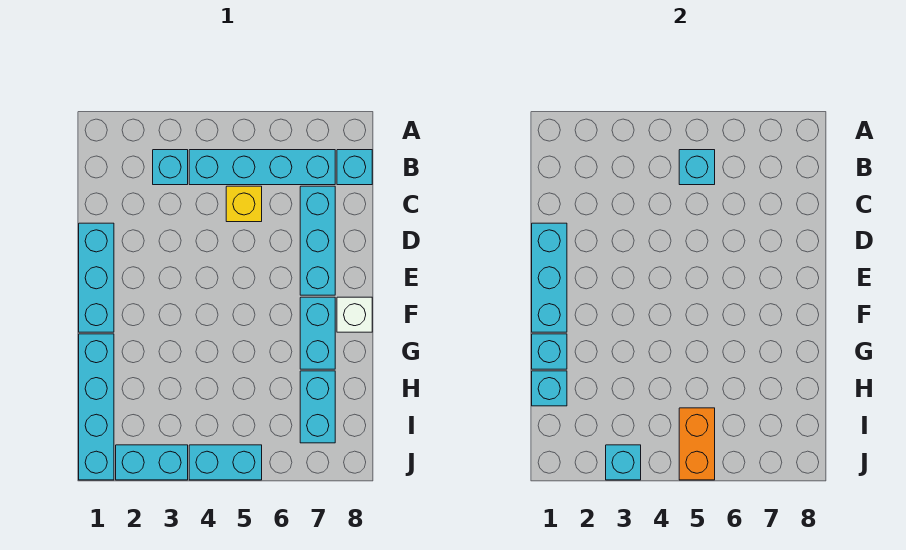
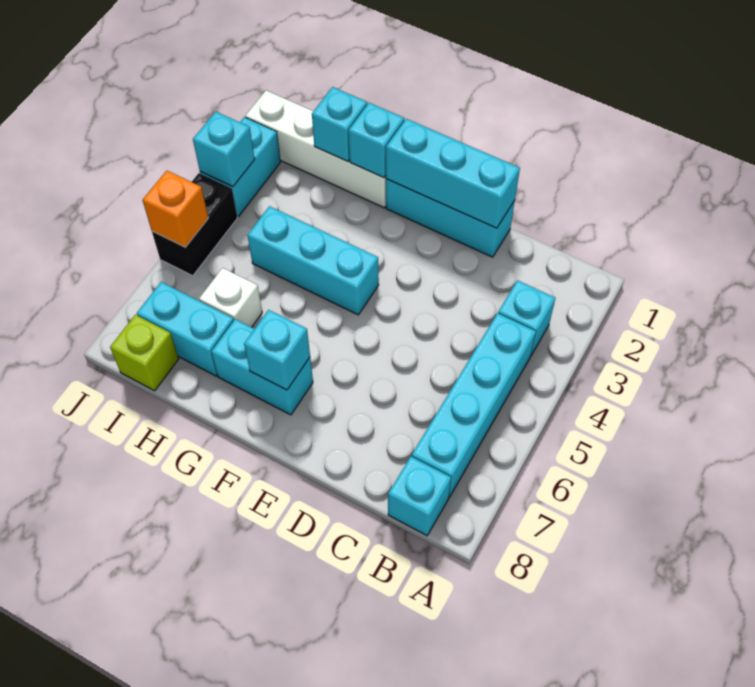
cyan brick B5 level 2 -> cyan brick F7 level 2
yellow brick C5 level 1 -> none
cyan brick C7:E7 level 1 -> cyan brick F4:H4 level 1
white brick F8 level 1 -> white brick H6 level 1
cyan brick G1:J1 level 1 -> white brick G1:J1 level 1
orange brick I5:J5 level 2 -> orange brick J5 level 2
none -> lime brick I8 level 1
cyan brick J4:J5 level 1 -> black brick J4:J5 level 1

